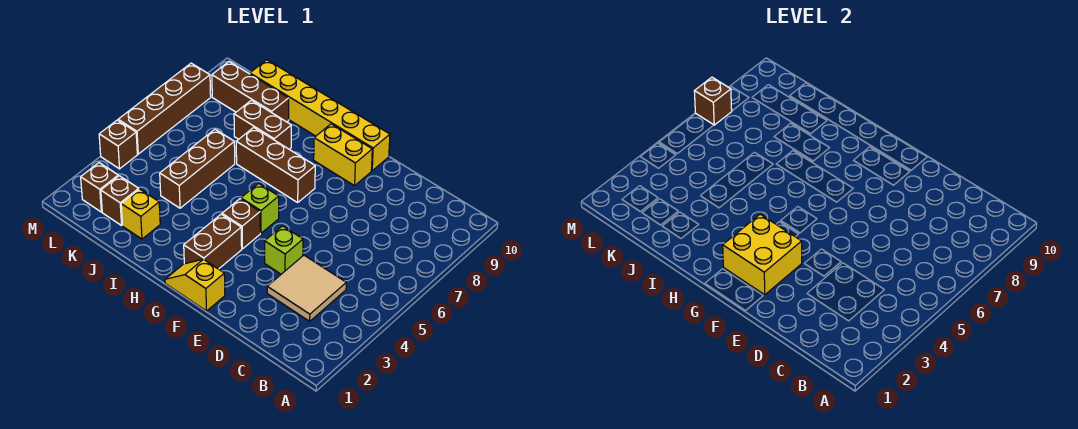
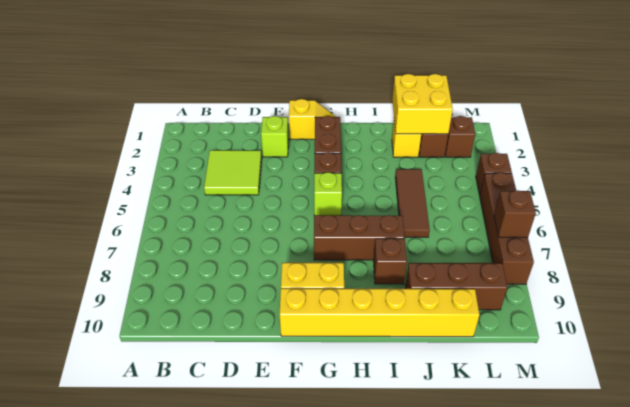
tan tile C3:D4 level 1 -> lime tile C3:D4 level 1
lime brick E4 level 1 -> lime brick E2 level 1
yellow brick F2:G3 level 2 -> yellow brick J1:K2 level 2
brown brick I8:J8 level 1 -> brown brick I8 level 1
brown brick J4:J6 level 1 -> brown tile J4:J6 level 1

